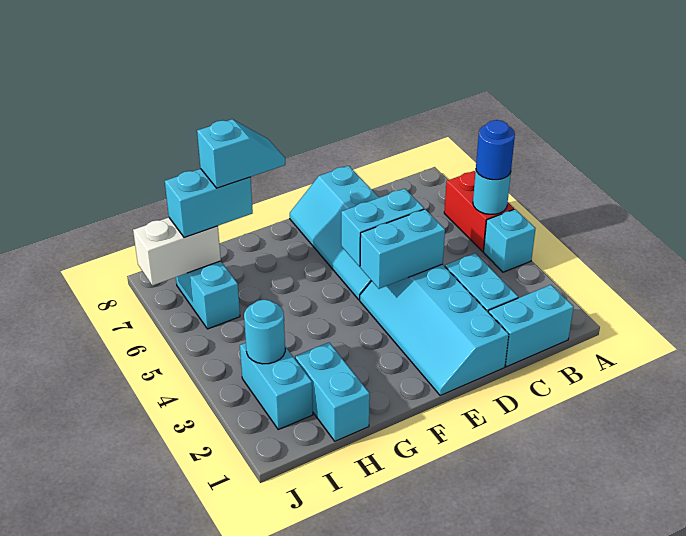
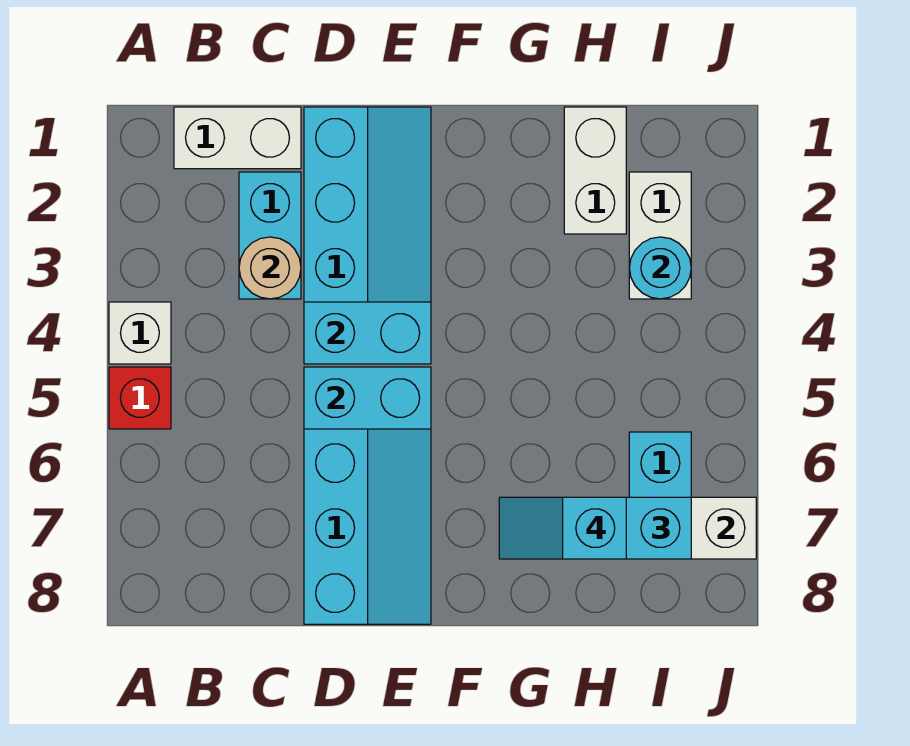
cyan brick A4 level 1 -> white brick A4 level 1
red brick A5:A6 level 1 -> red brick A5 level 1
cyan round brick A5 level 2 -> none
blue round brick A5 level 3 -> none
cyan brick B1:C1 level 1 -> white brick B1:C1 level 1
none -> tan round brick C3 level 2
cyan brick H1:H2 level 1 -> white brick H1:H2 level 1
cyan brick I2:I3 level 1 -> white brick I2:I3 level 1

